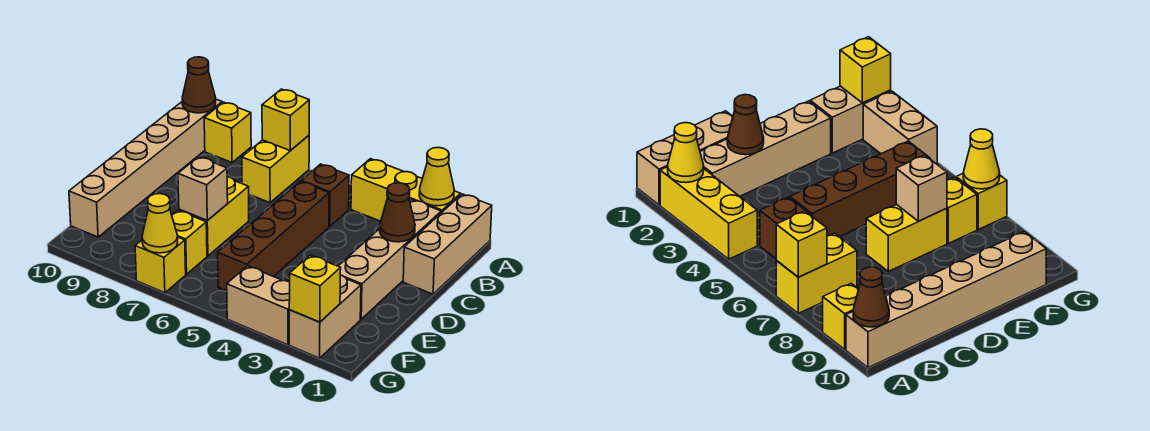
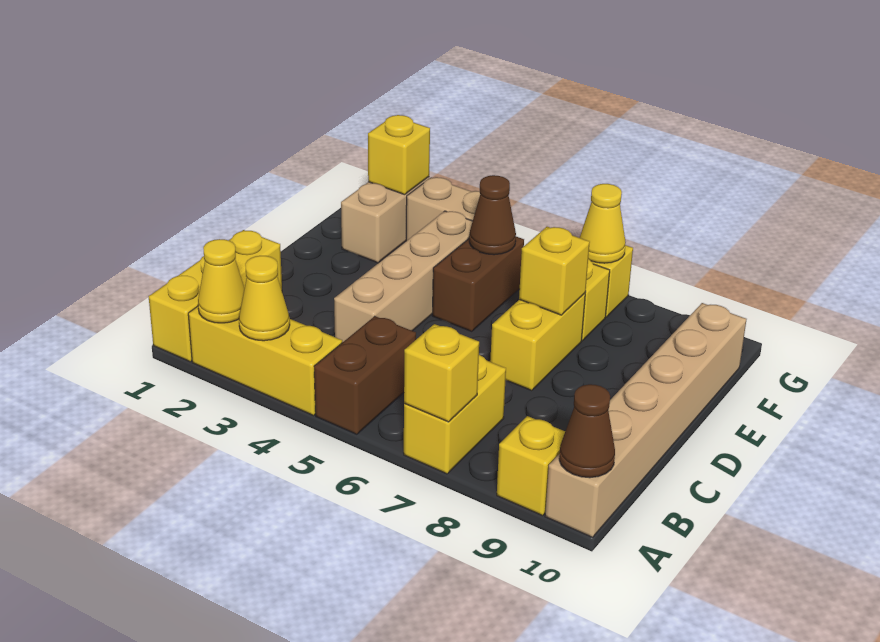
tan brick A1:C1 level 1 -> yellow brick A1:C1 level 1
none -> yellow cone A3 level 2
tan brick B2:E2 level 1 -> tan brick C4:F4 level 1
brown brick B5 level 1 -> brown brick A5:B5 level 1
brown cone C2 level 2 -> brown cone F5 level 2
brown brick C5:F5 level 1 -> brown brick E5:F5 level 1
tan brick E7 level 2 -> yellow brick E7 level 2

